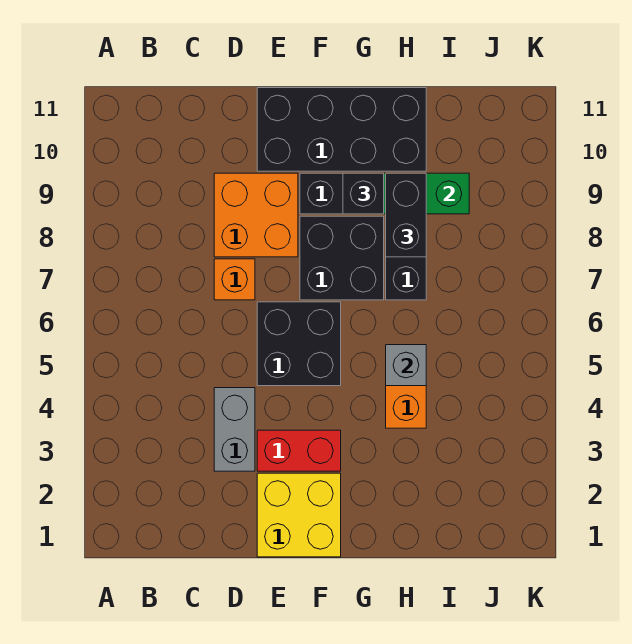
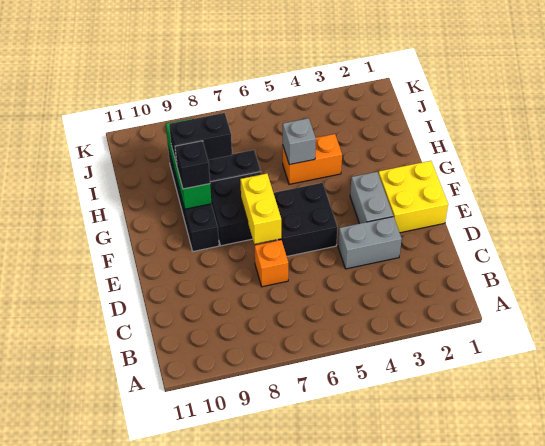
orange brick D8:E9 level 1 -> none
red brick E3:F3 level 1 -> grey brick E3:F3 level 1
none -> yellow brick E7:F7 level 2
black brick E10:H11 level 1 -> none

